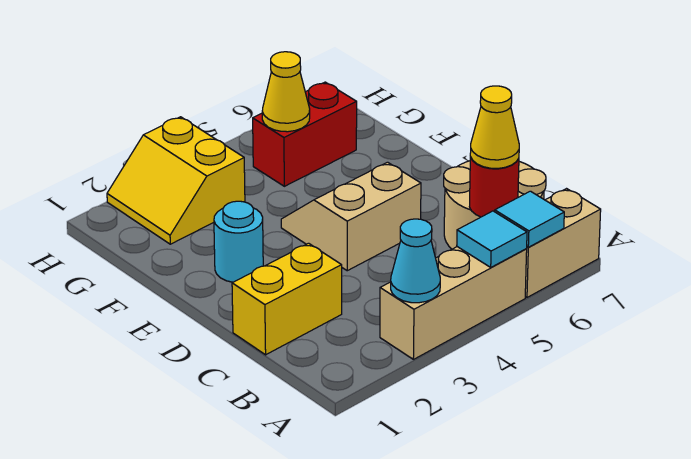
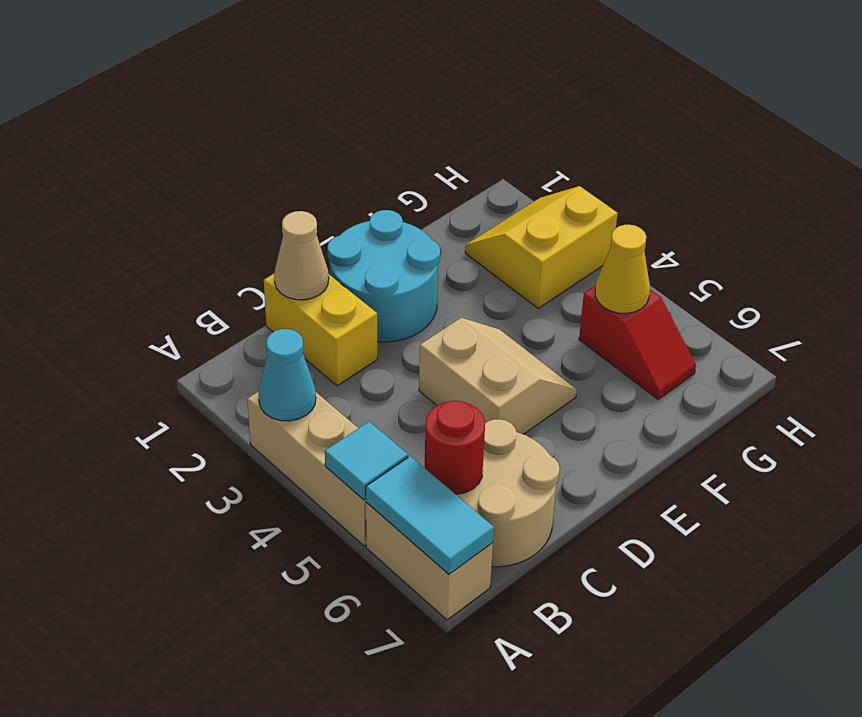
cyan tile A6 level 2 -> cyan tile A6:A7 level 2
yellow cone B6 level 3 -> none
none -> tan cone C1 level 2
cyan round brick E2 level 1 -> cyan round brick D1:E2 level 1
red brick G5:G6 level 1 -> red slope G5:G6 level 1 top 5

